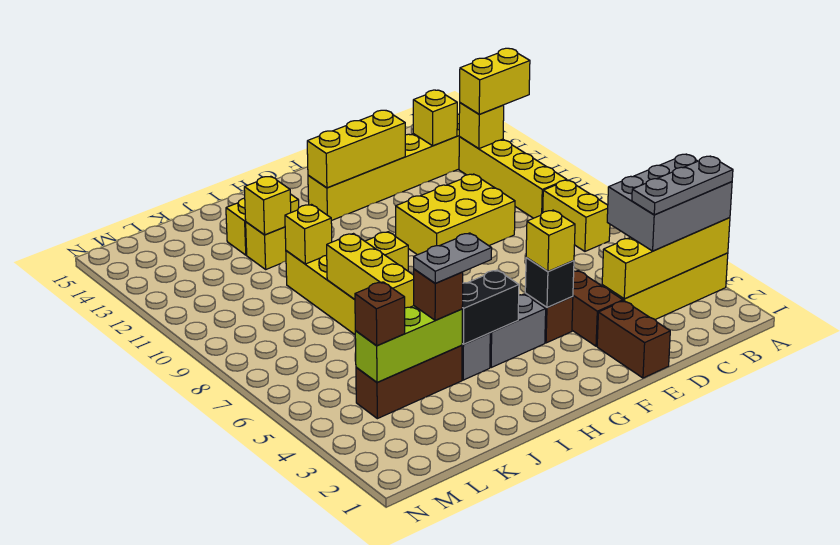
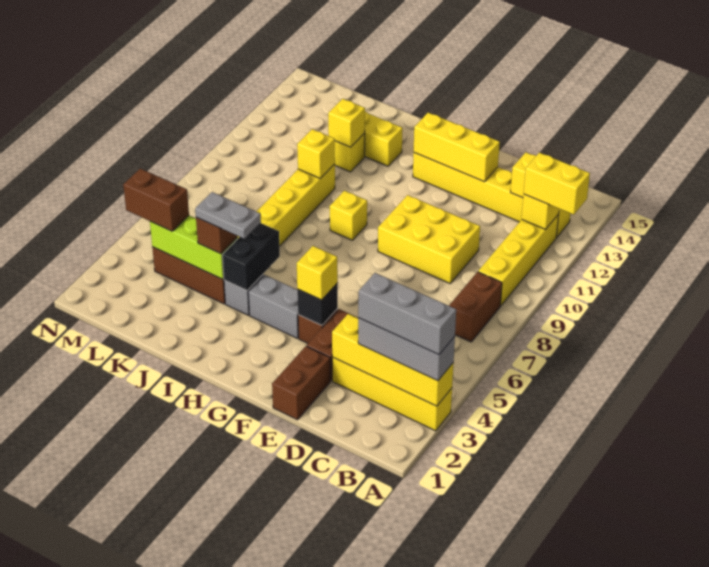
grey brick A3:C4 level 3 -> grey brick A3:C3 level 3
grey plate A3:C3 level 4 -> grey brick A3:C3 level 4
yellow brick B7:B8 level 1 -> brown brick B7:B8 level 1
black brick H4:I4 level 2 -> black brick I4:I5 level 2
yellow brick J6:J8 level 2 -> none
brown brick L4 level 3 -> brown brick L4:M4 level 3

